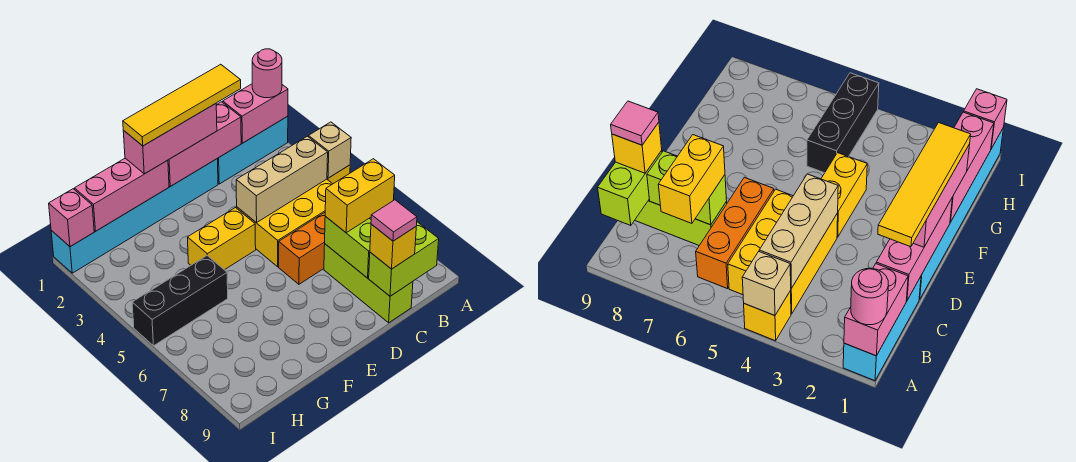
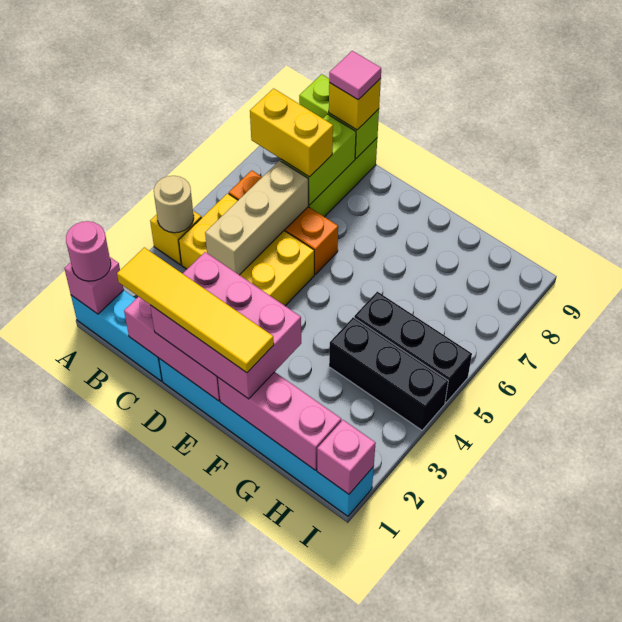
pink brick A1:B1 level 2 -> pink brick A1 level 2
tan brick A4 level 2 -> tan round brick A4 level 2
tan brick B4:D4 level 2 -> tan brick C4:C6 level 2
pink brick D1:F1 level 3 -> pink brick D1:F2 level 3
yellow brick E4:F4 level 1 -> none
none -> black brick G4:I4 level 1

